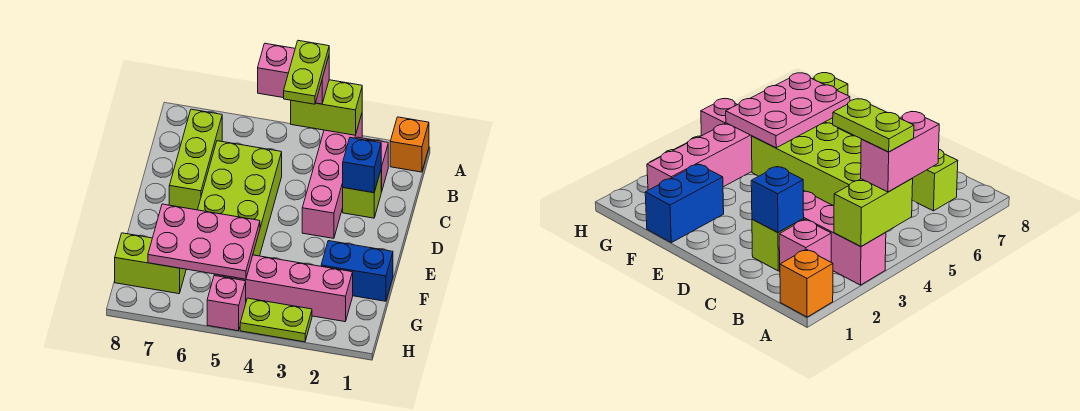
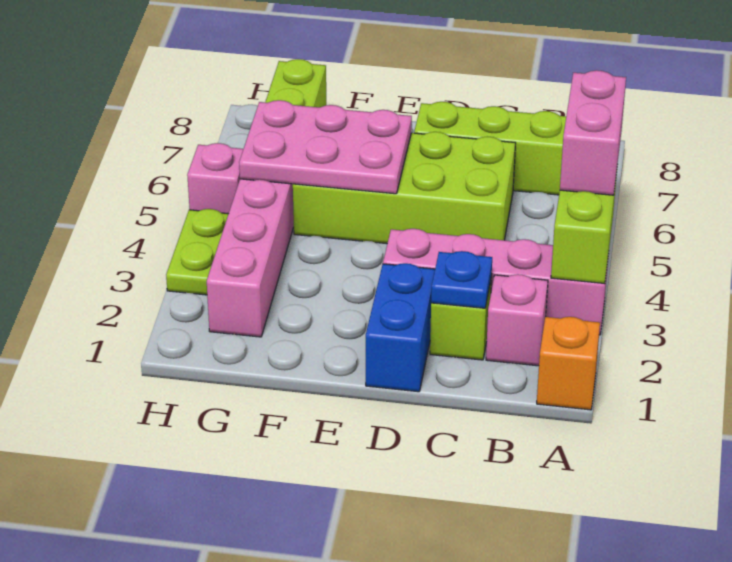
lime plate A4:B4 level 4 -> none
blue brick C2 level 2 -> blue plate C2 level 2
blue brick F1:F2 level 1 -> blue brick D1:D2 level 1
pink plate F5:G7 level 2 -> pink plate E5:G6 level 2

